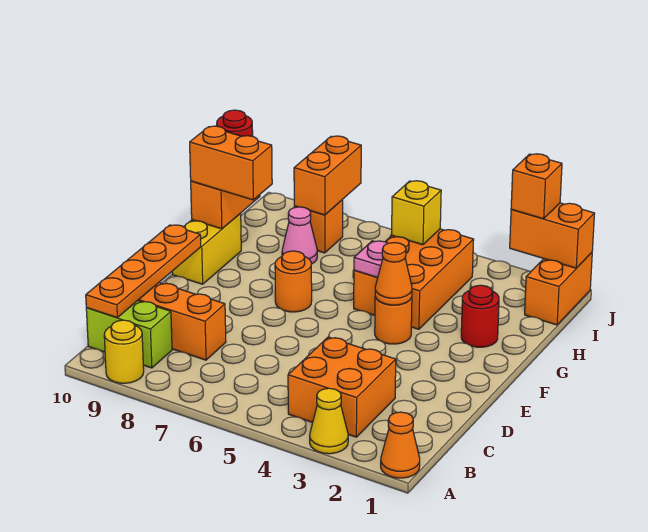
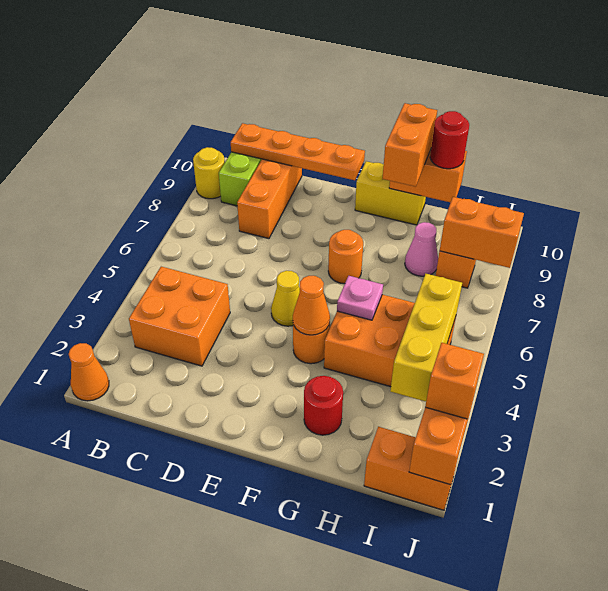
yellow cone A3 level 1 -> yellow cone E5 level 1
yellow brick I5 level 2 -> yellow brick I3:I5 level 2

